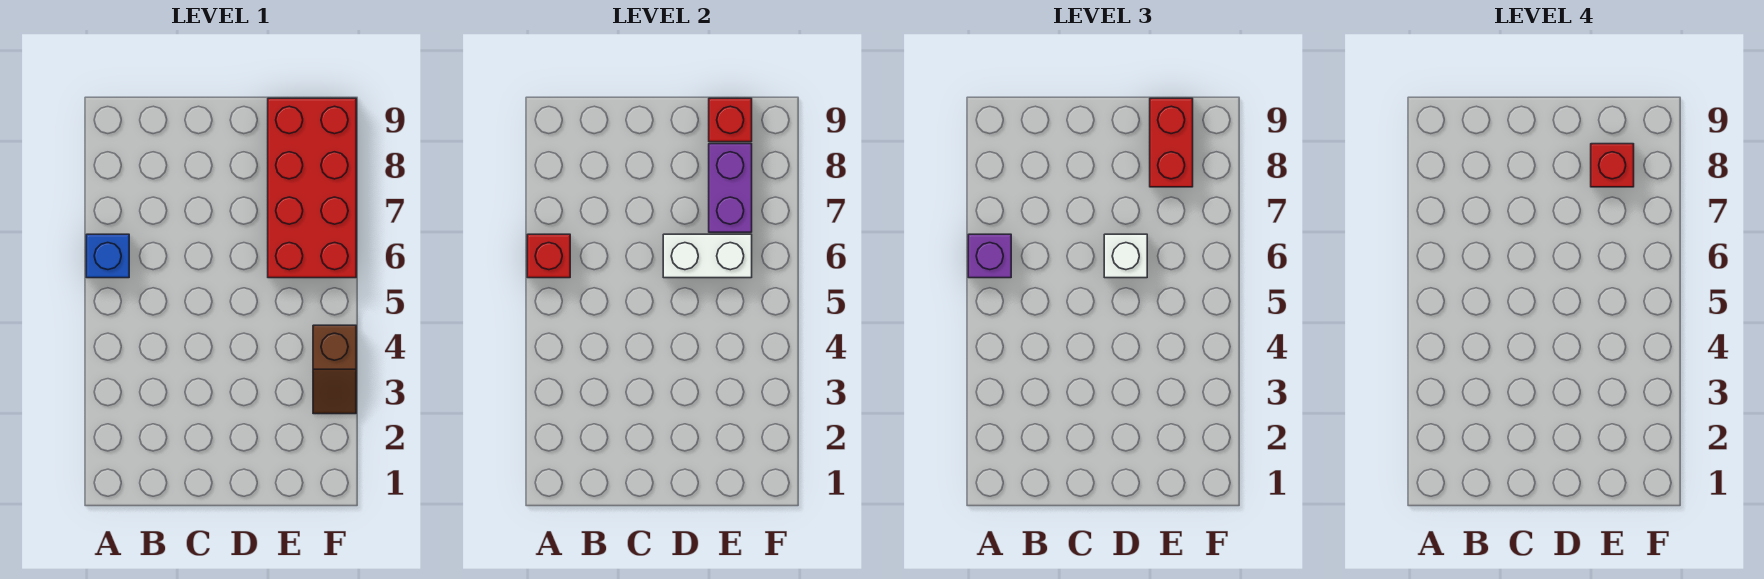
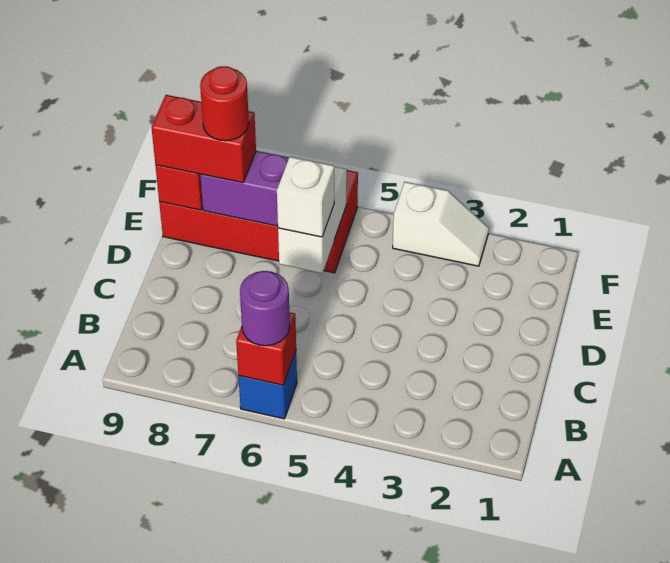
purple brick A6 level 3 -> purple round brick A6 level 3
red brick E8 level 4 -> red round brick E8 level 4
brown slope F3:F4 level 1 top 4 -> white slope F3:F4 level 1 top 4

